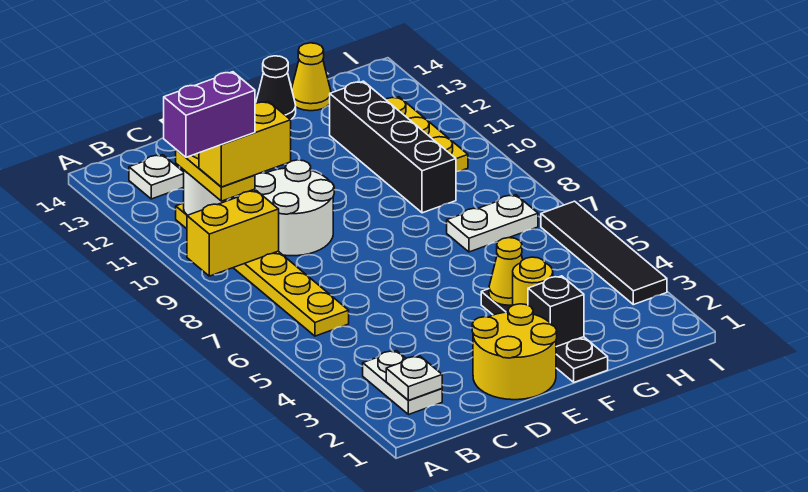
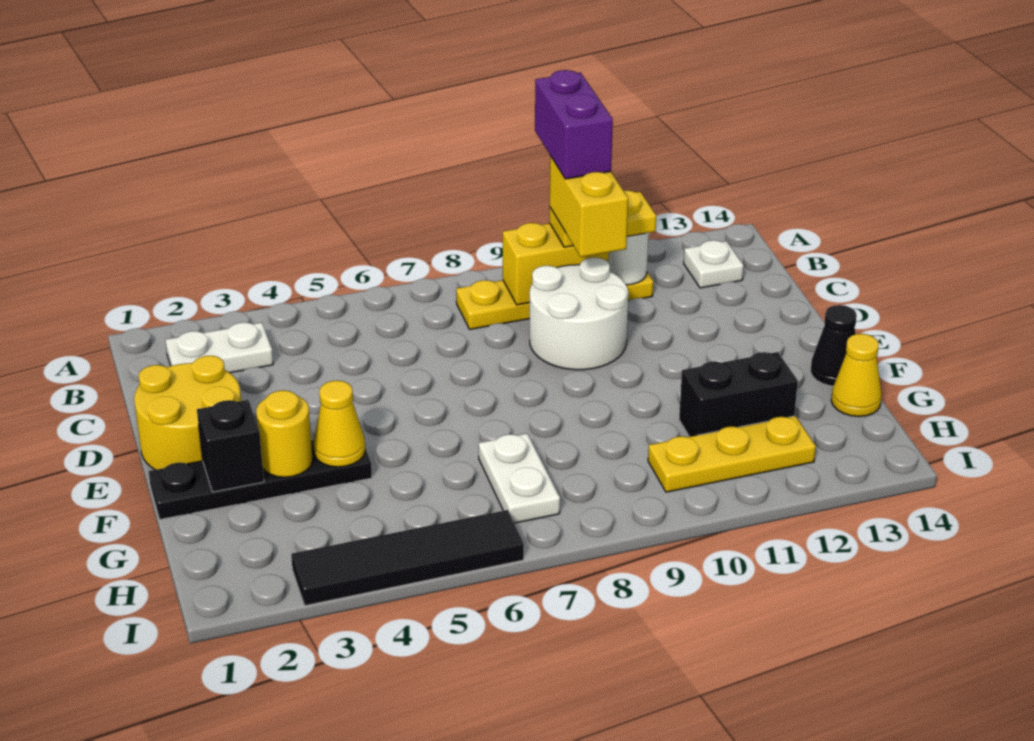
yellow brick A9:B9 level 2 -> yellow brick B9:B10 level 2
white plate B2 level 2 -> none
yellow plate B6:B11 level 1 -> yellow plate B8:B11 level 1
black brick G9:G12 level 1 -> black brick G11:G12 level 1

